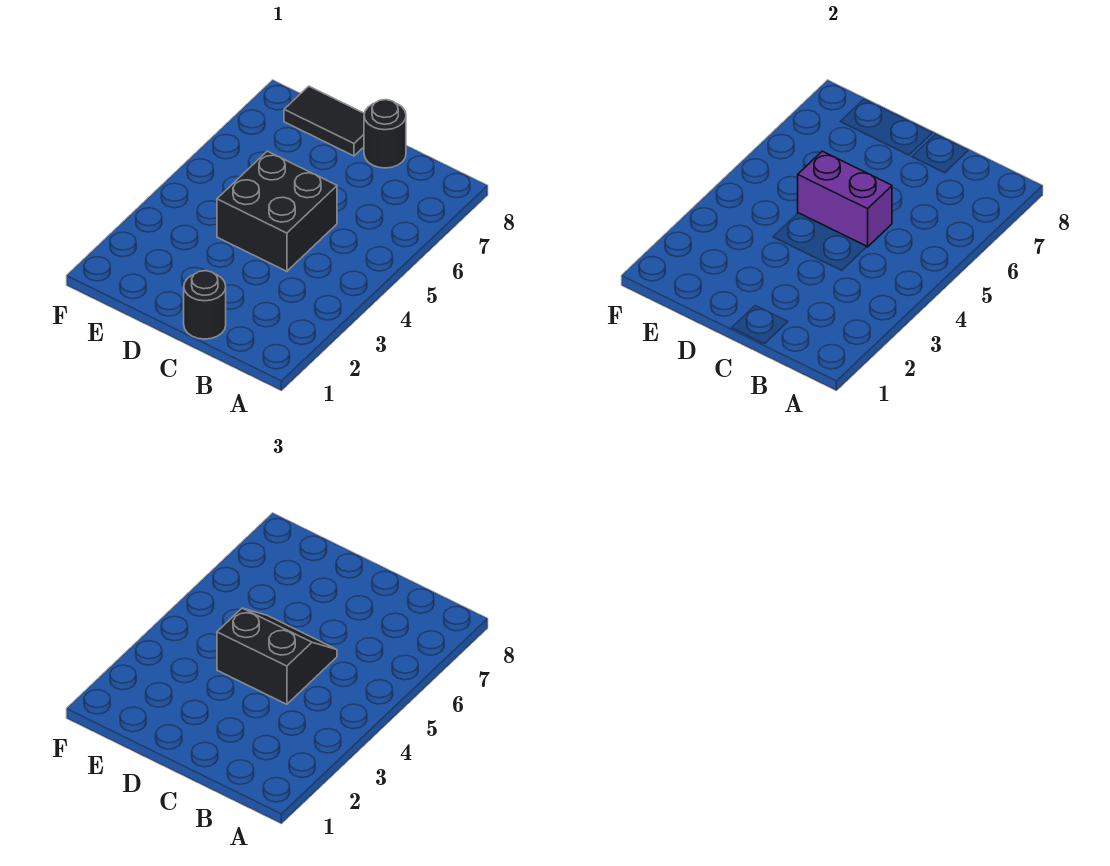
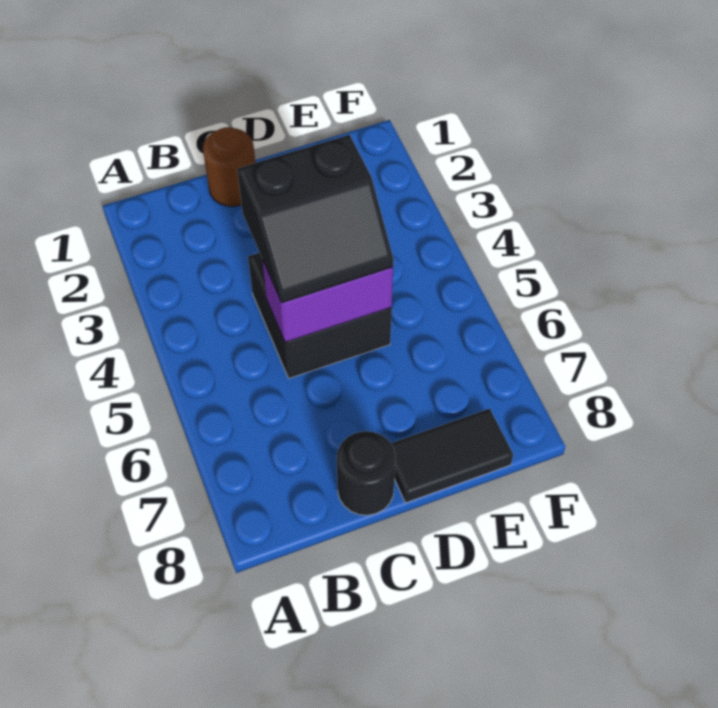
black round brick C1 level 1 -> brown round brick C1 level 1

